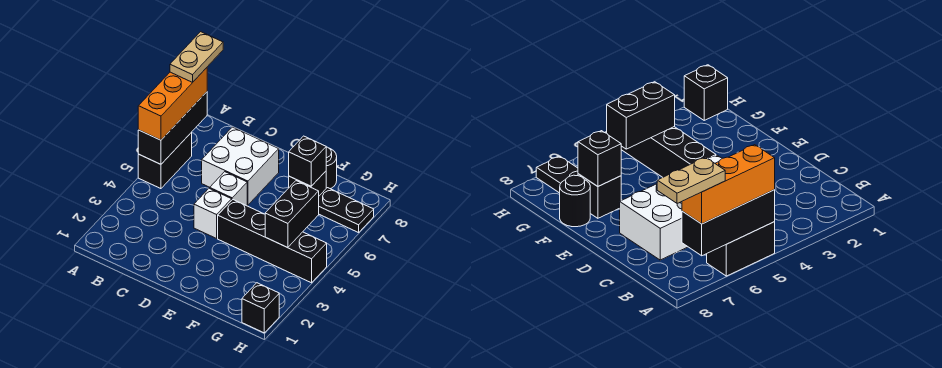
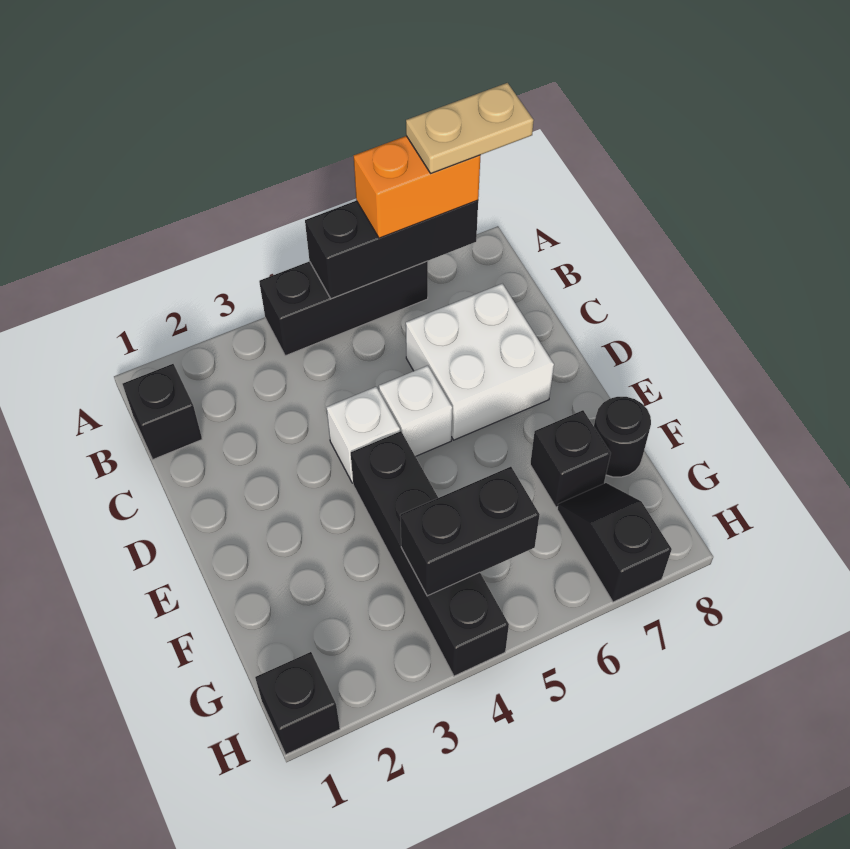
black brick A5:A6 level 1 -> black brick A4:A6 level 1
orange brick A5:A7 level 3 -> orange brick A6:A7 level 3
black brick F7 level 2 -> black brick B1 level 1
black plate G7:H7 level 1 -> black slope G7:H7 level 1 top H

